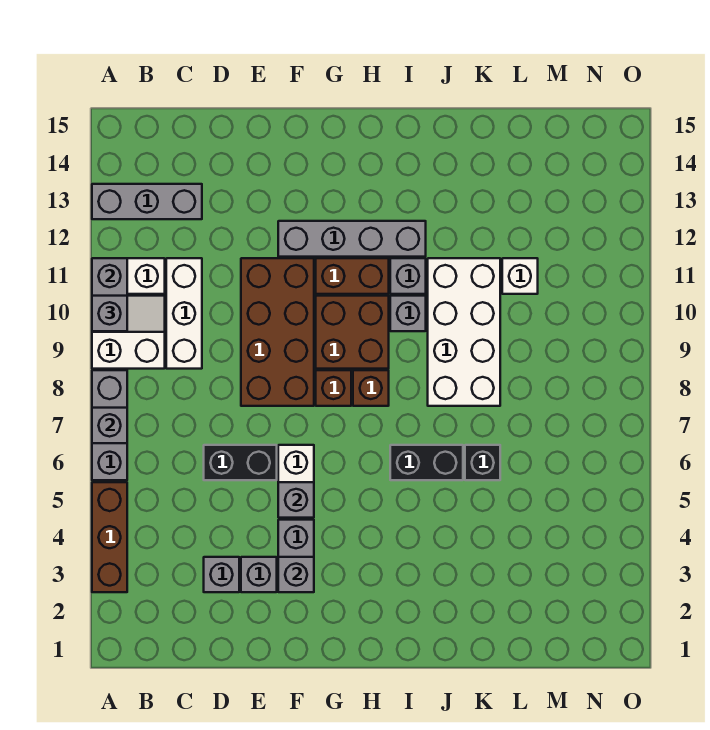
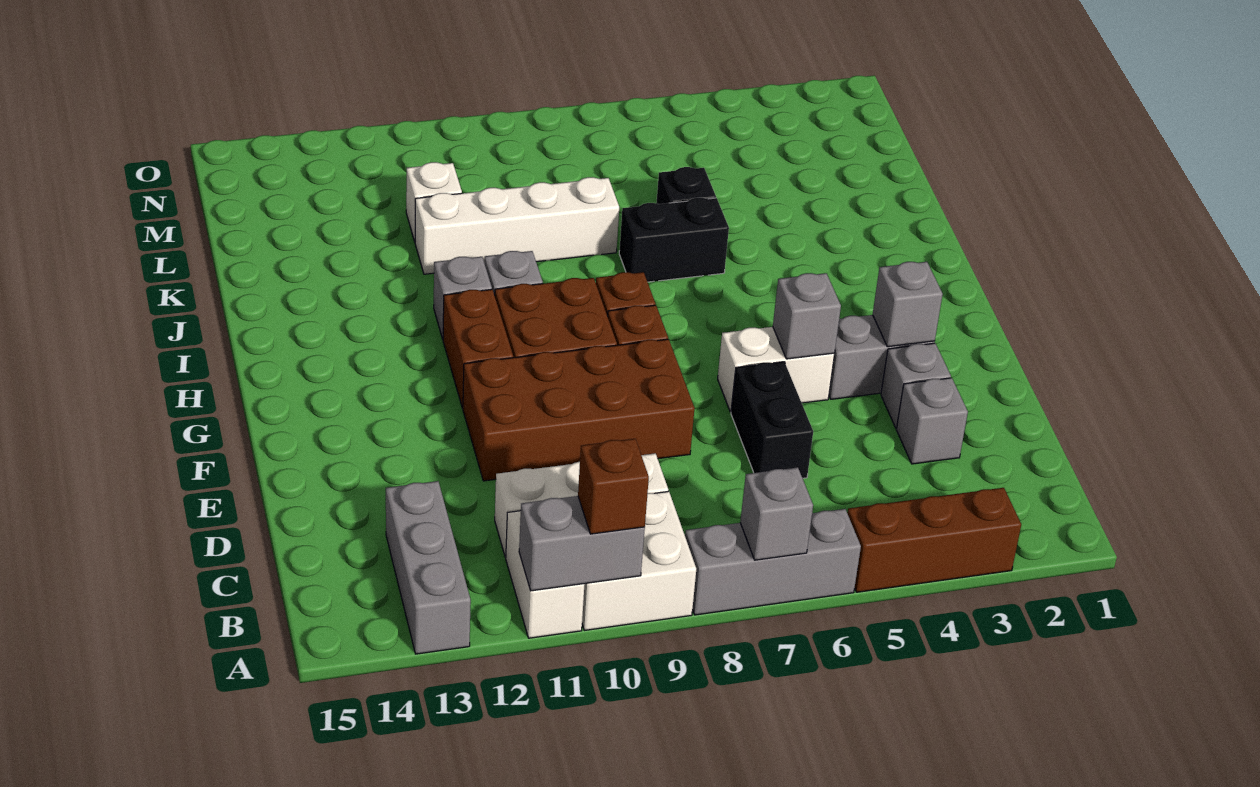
white slope A9:B10 level 1 top 9 -> white brick A9:B10 level 1
grey brick A10 level 3 -> brown brick A10 level 3
grey brick F12:I12 level 1 -> none
black brick I6:J6 level 1 -> black brick J6:J7 level 1
white brick J8:K11 level 1 -> white brick K8:K11 level 1

